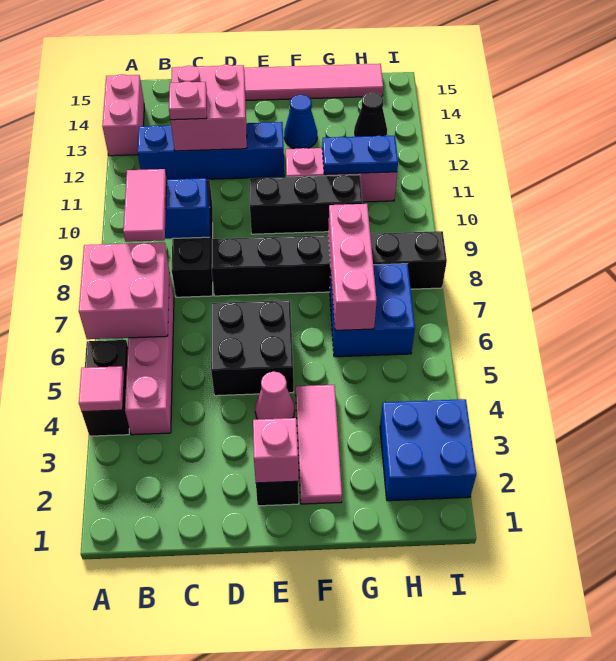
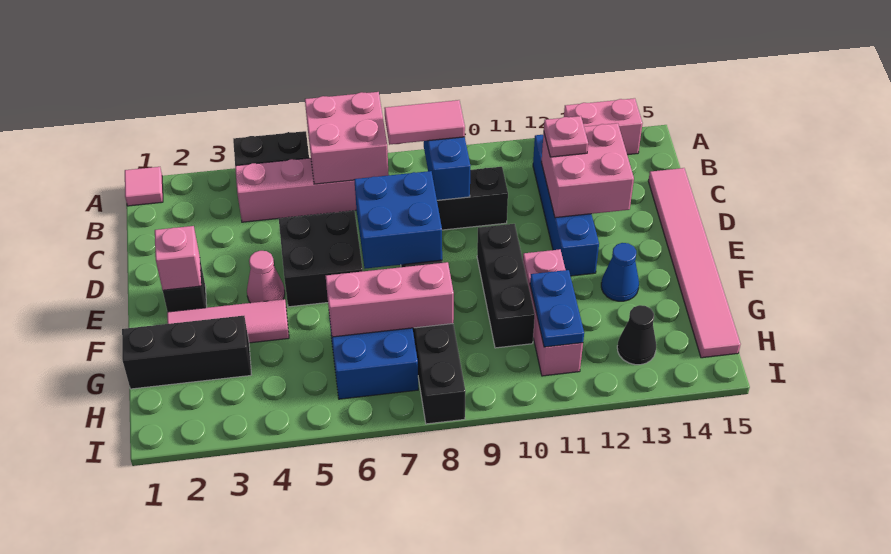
pink tile A4 level 2 -> pink tile A1 level 1
none -> black brick G1:G3 level 1
blue brick H2:I3 level 1 -> blue brick D7:E8 level 2

